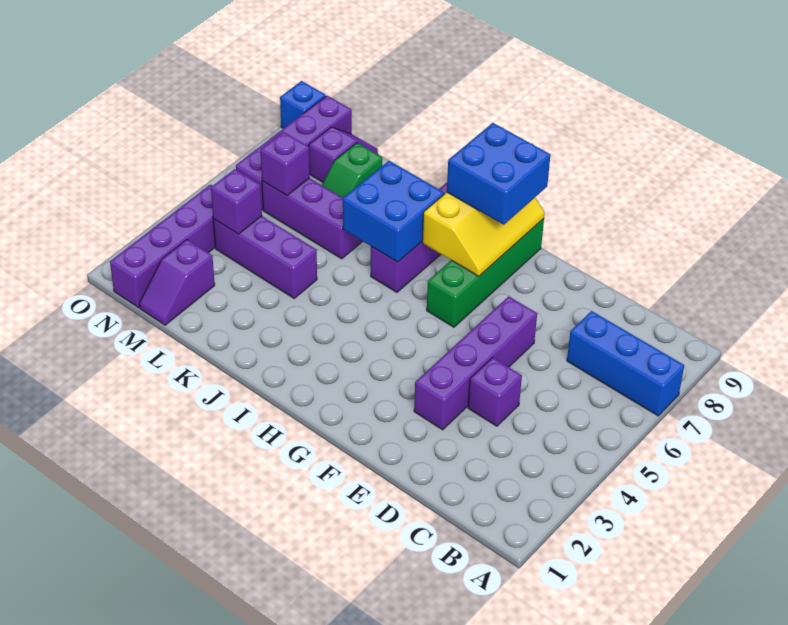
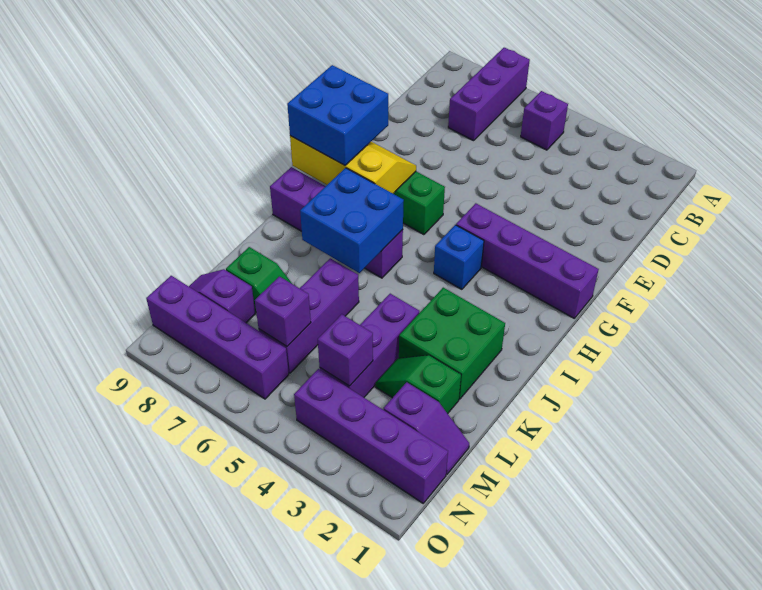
blue brick A7:C7 level 1 -> purple brick A7:C7 level 1
purple brick D4 level 1 -> purple brick B5 level 1
purple brick E3:E6 level 1 -> purple brick G1:G4 level 1
none -> green brick J2:K3 level 1
none -> green slope L2:L3 level 1 top 2
blue brick O9 level 1 -> blue brick H4 level 1

